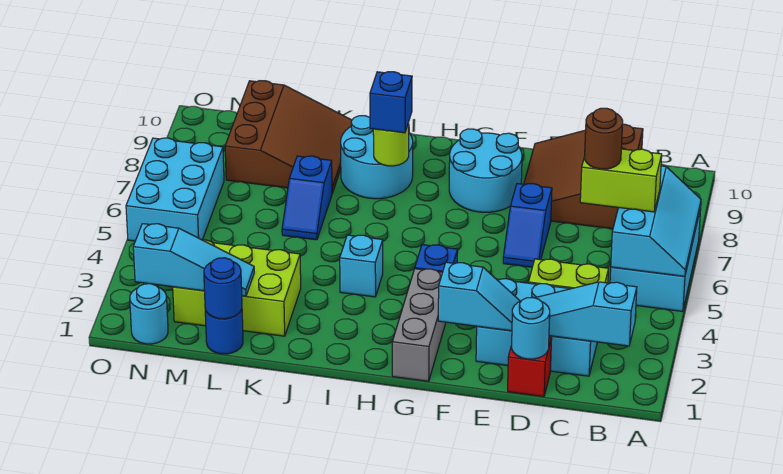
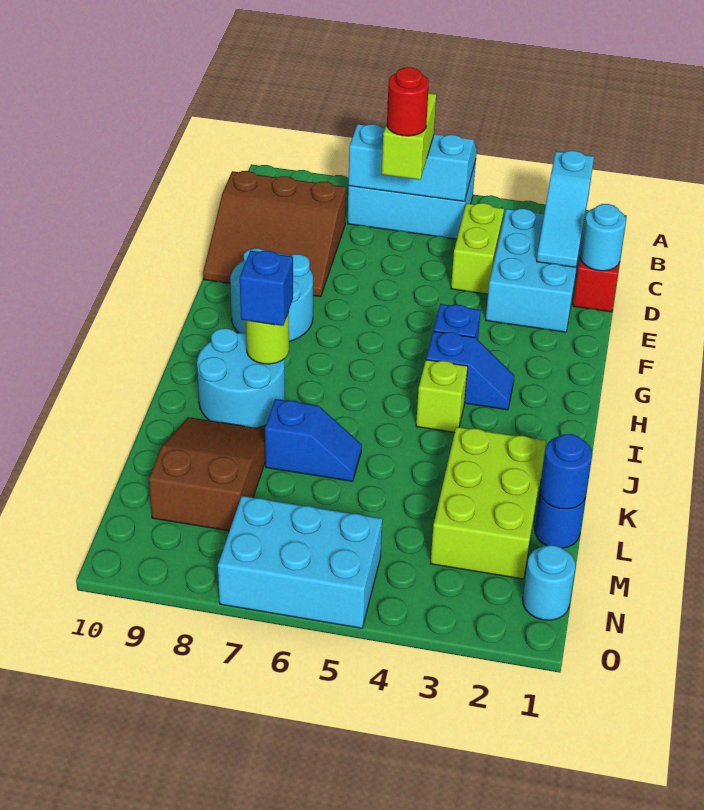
brown round brick C6 level 4 -> red round brick C6 level 4
cyan slope E2:F2 level 2 top F -> none
blue slope E6:E7 level 1 top 7 -> blue slope H3:H4 level 1 top 4
grey brick G1:G3 level 1 -> none
cyan brick I4 level 1 -> lime brick I4 level 1
brown slope K8:M10 level 1 top M -> brown slope K8:M9 level 1 top M
cyan slope L2:N2 level 2 top N -> none

